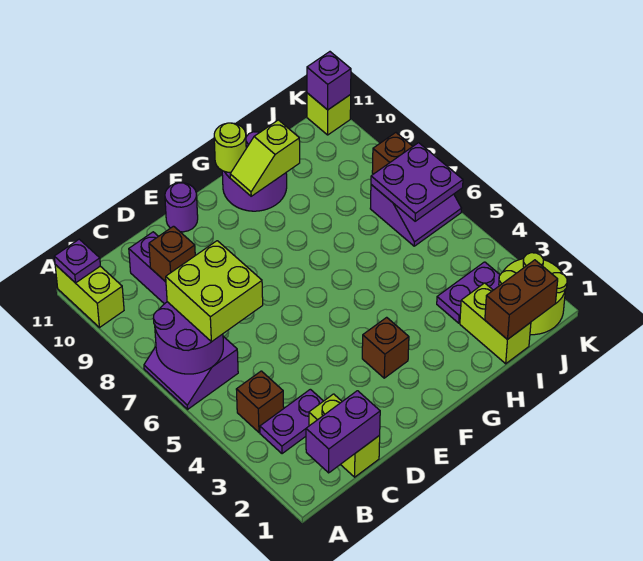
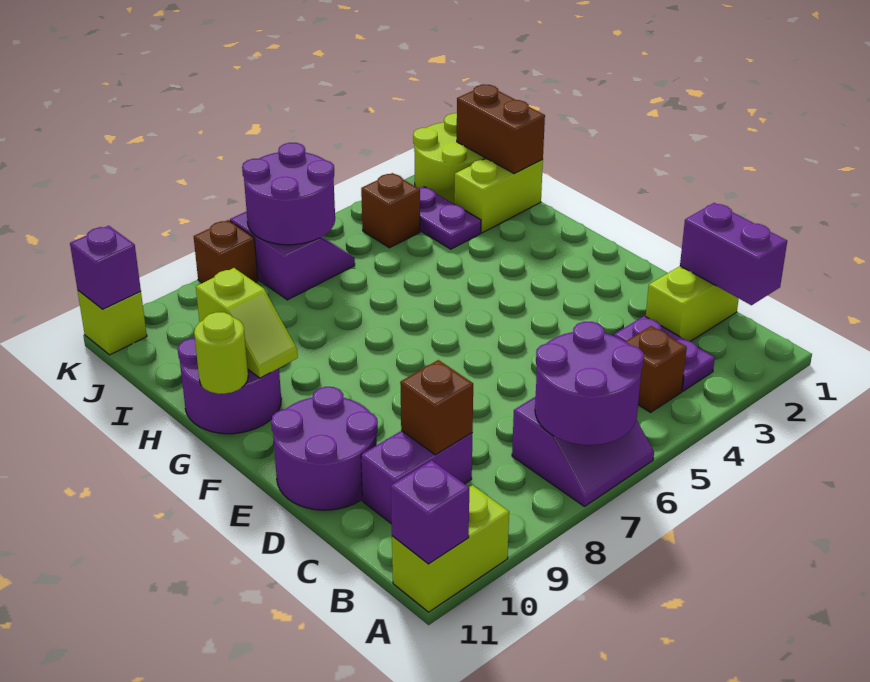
purple plate A11 level 2 -> purple brick A11 level 2
lime brick B6:C7 level 3 -> none
purple round brick E11 level 1 -> purple round brick D10:E11 level 1
brown brick F3 level 1 -> brown brick J4 level 1
purple plate J6:K7 level 2 -> purple round brick J6:K7 level 2

